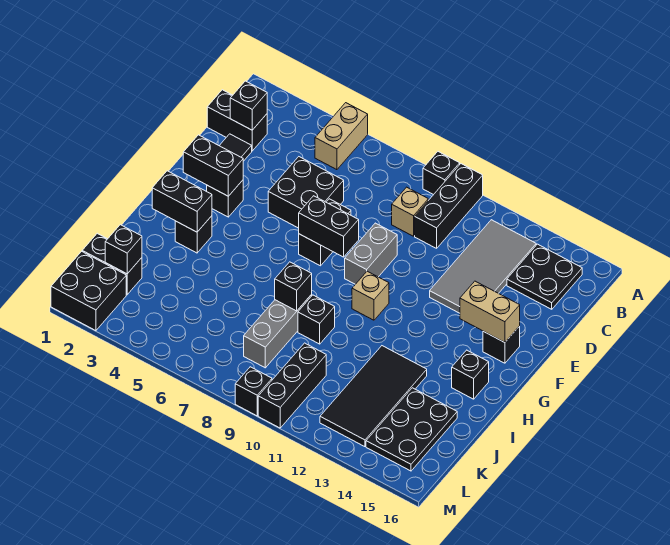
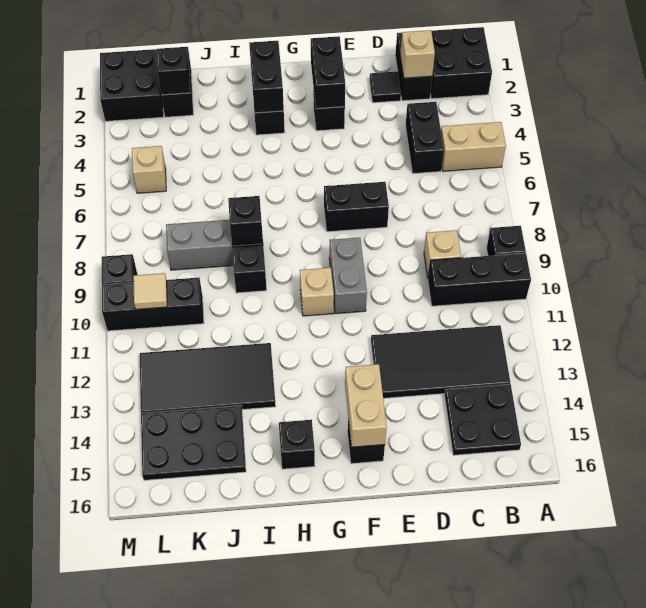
grey tile B12:E13 level 1 -> black tile B12:E13 level 1
black brick C2 level 2 -> tan brick C2 level 2
black brick D5:E6 level 1 -> black brick A1:B2 level 1
grey brick E9:F9 level 1 -> grey brick F9:F10 level 1
black brick F7:F8 level 2 -> black brick C4:C5 level 1
none -> tan brick L5 level 1
none -> tan tile L10 level 2

